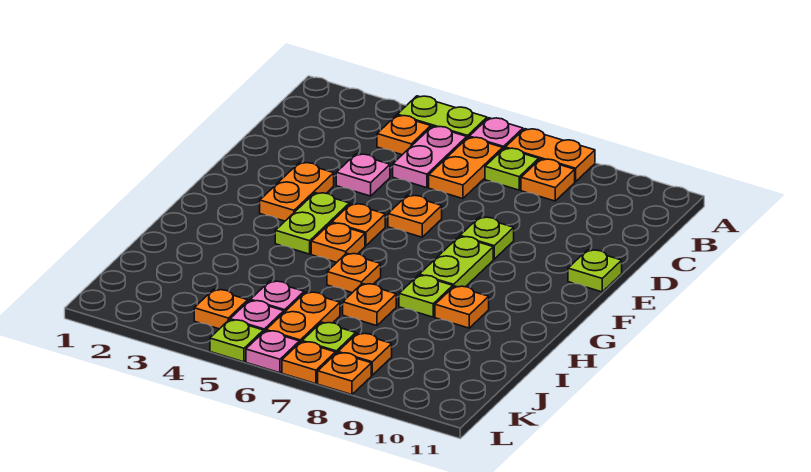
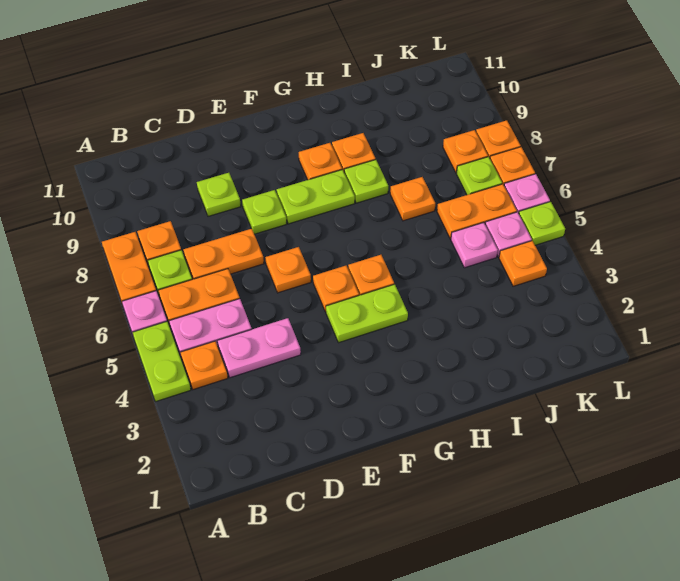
pink plate D4 level 1 -> pink plate C4:D4 level 1
orange plate E3:F3 level 1 -> orange plate C7:D7 level 1
lime plate E11 level 1 -> lime plate D9 level 1
orange plate H6 level 1 -> orange plate G9 level 1

